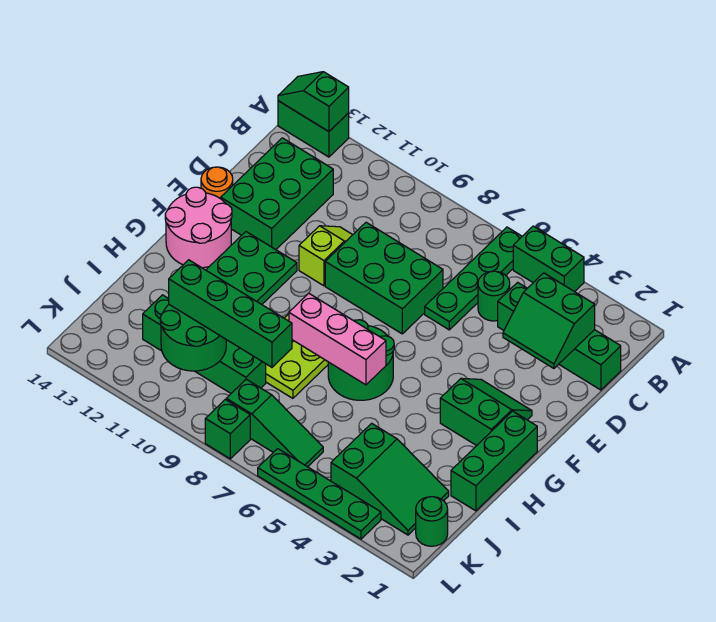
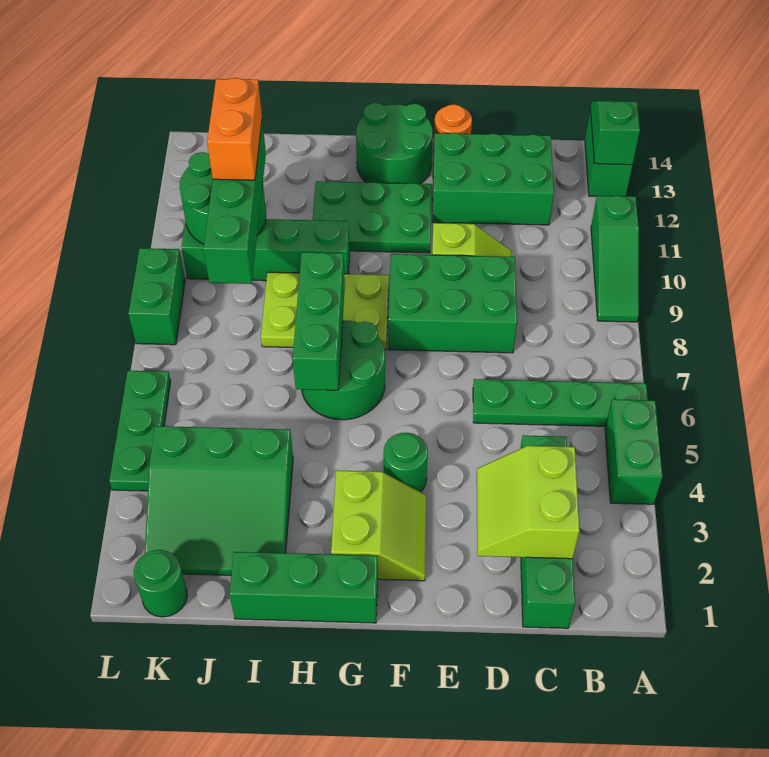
green slope C2:D3 level 2 top C -> lime slope C2:D3 level 2 top C
green round brick C5 level 1 -> green round brick F4 level 1
green brick D7:E9 level 1 -> green brick D8:F9 level 1
green slope F2:G3 level 1 top G -> lime slope F2:G3 level 1 top G
pink round brick F13:G14 level 1 -> green round brick F13:G14 level 1
pink brick H6:H8 level 2 -> green brick H6:H8 level 2
green slope J2:K4 level 1 top 4 -> green slope I2:K4 level 1 top 4
green brick J9:J12 level 1 -> green brick H10:K10 level 1
none -> orange brick J10:J11 level 4
green slope K6:K8 level 1 top 8 -> green slope A9:A11 level 1 top 11
green plate L3:L6 level 1 -> green plate L4:L6 level 1
green brick L8 level 1 -> green brick L8:L9 level 1

